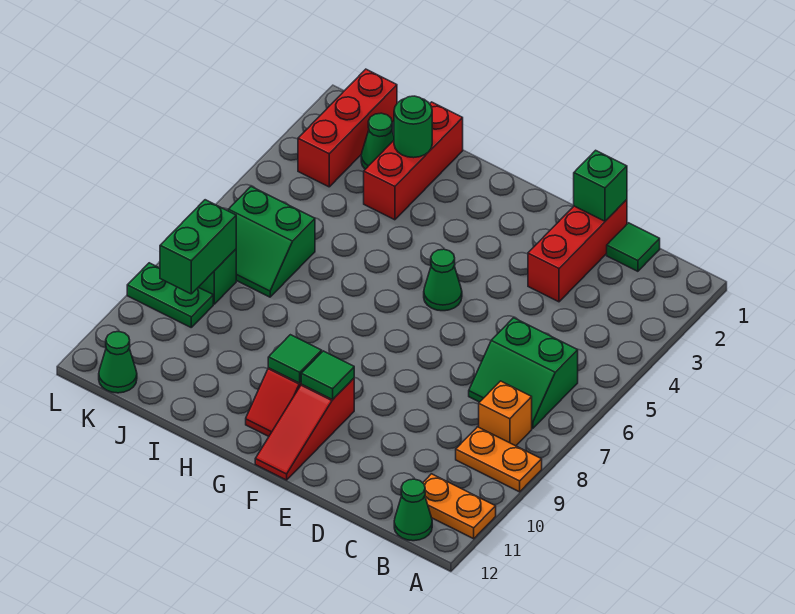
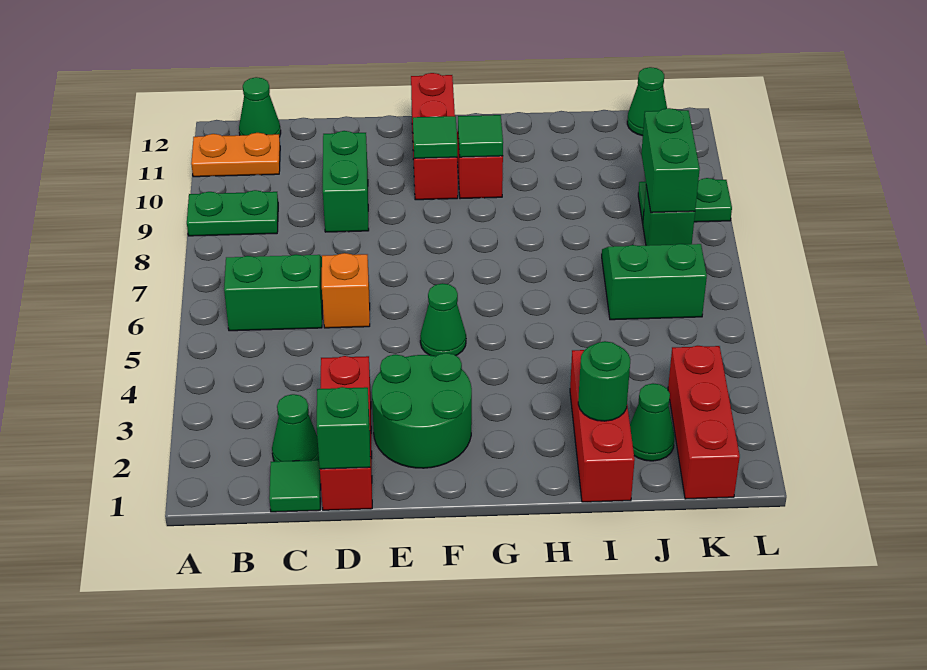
orange plate A9:B9 level 1 -> green plate A9:B9 level 1
orange brick B8 level 1 -> orange brick D6 level 1
none -> green cone C2 level 1
none -> green brick D9:D10 level 1
none -> green round brick E2:F3 level 1
red slope F10:F12 level 1 top 10 -> red brick F10:F12 level 1

